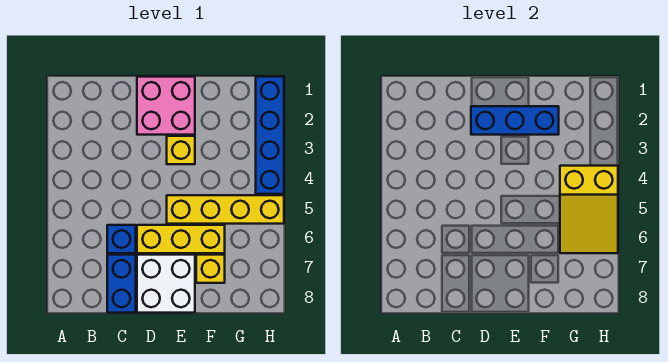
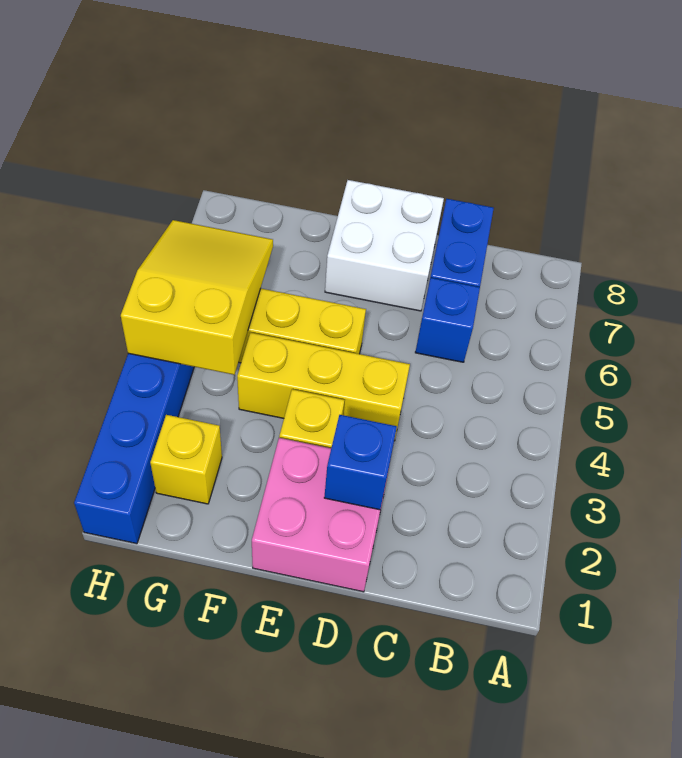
blue brick D2:F2 level 2 -> blue brick D2 level 2
yellow brick D6:F6 level 1 -> yellow brick D4:F4 level 1
yellow brick F7 level 1 -> yellow brick G2 level 1

